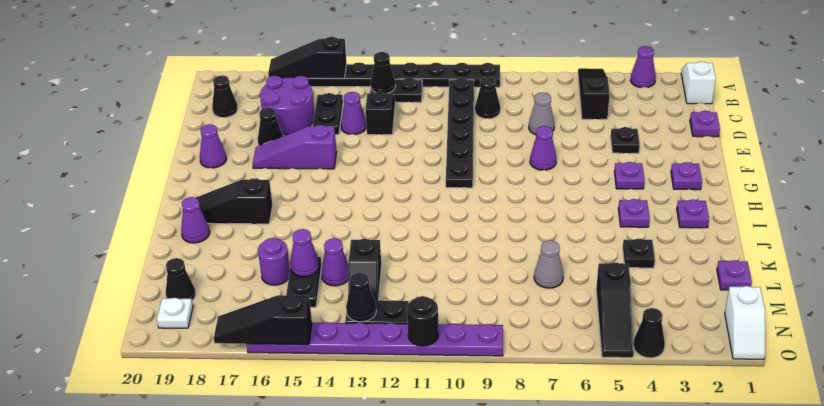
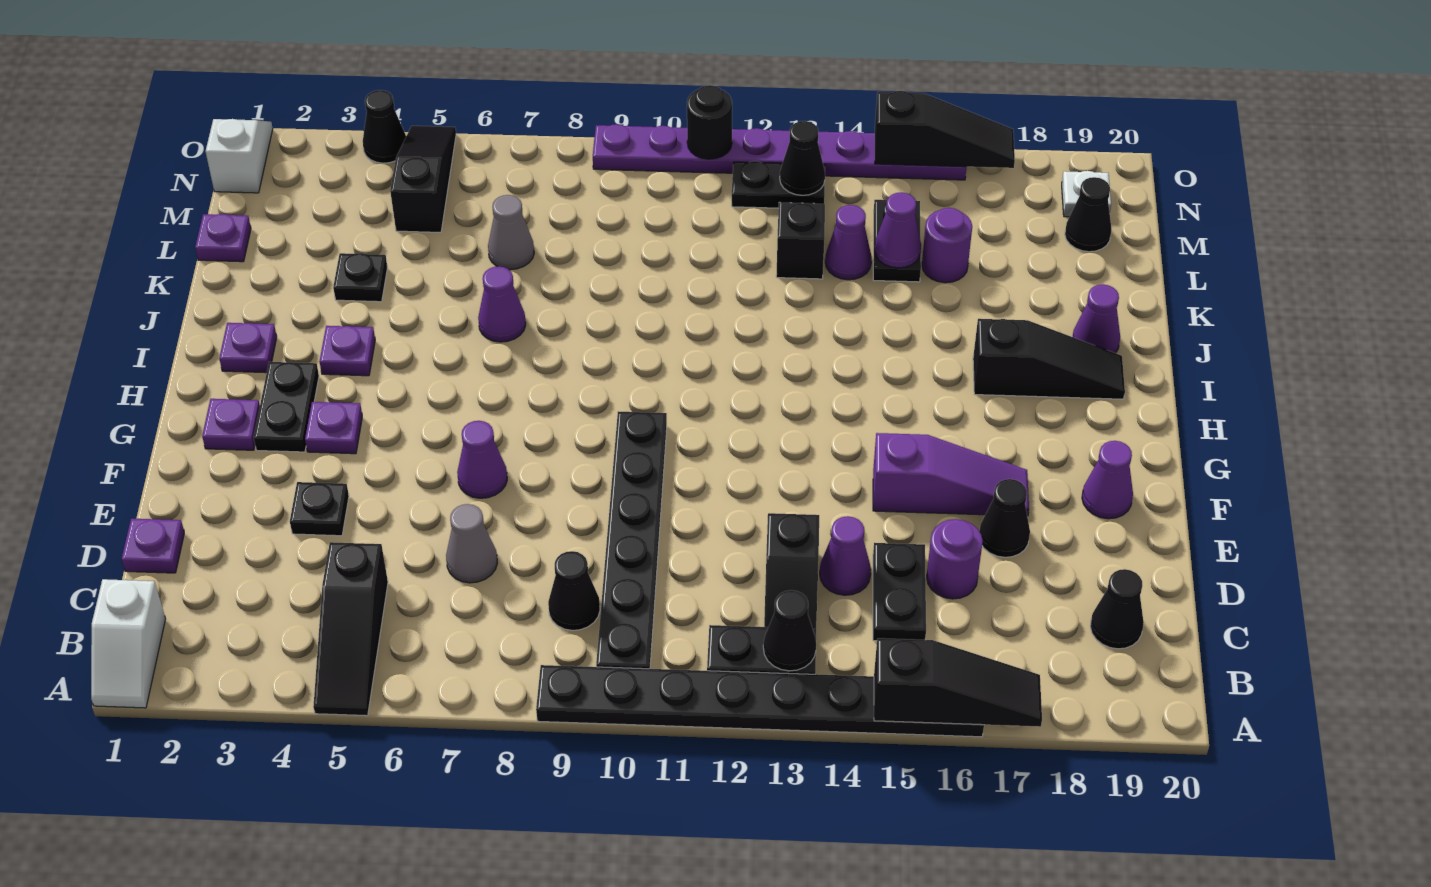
purple cone A3 level 1 -> purple cone J7 level 1
purple round brick C16:D17 level 1 -> purple round brick D16 level 1
none -> black plate G3:H3 level 1

